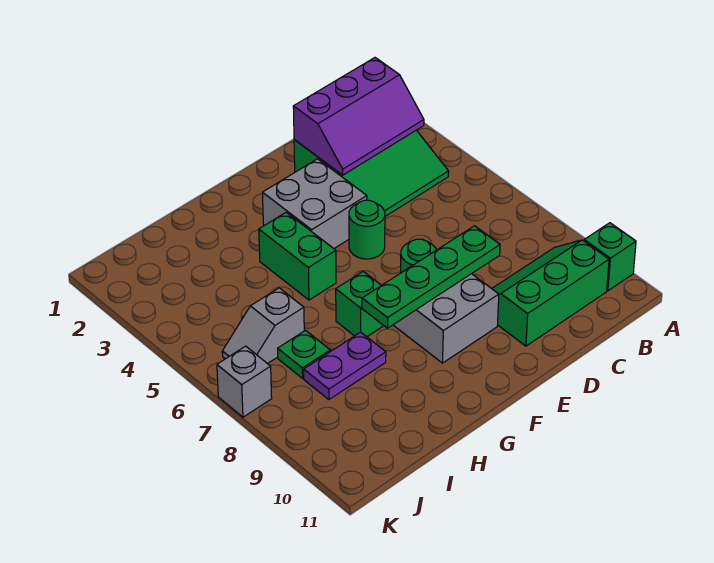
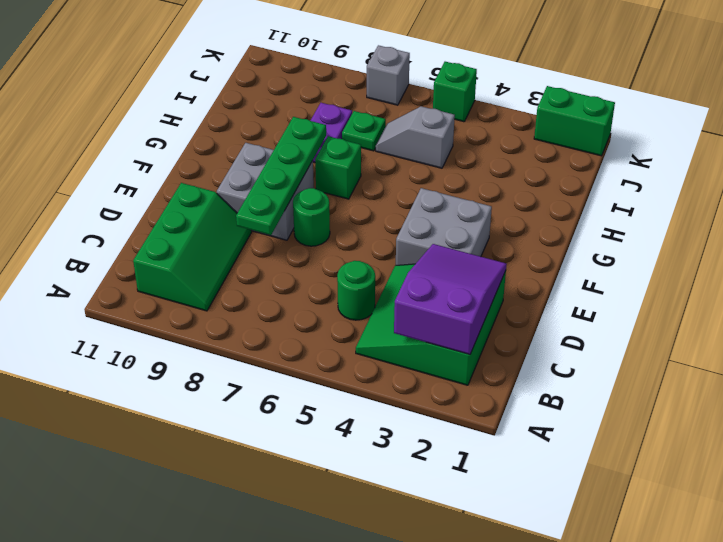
green brick A10 level 1 -> green brick K5 level 1
purple slope B2:D3 level 2 top 2 -> purple slope B2:D3 level 2 top B
green round brick E5 level 1 -> green round brick C5 level 1
green brick G4:G5 level 1 -> green brick K1:K2 level 1
grey slope I6:J6 level 1 top I -> grey slope I5:I6 level 1 top 5

